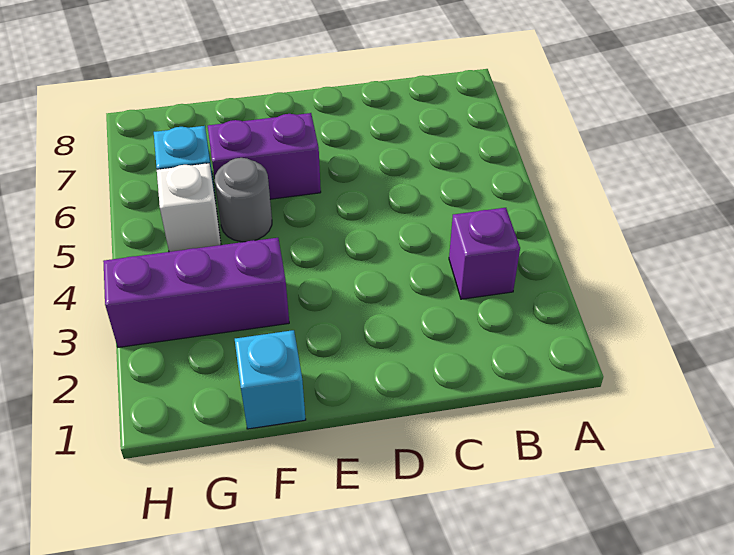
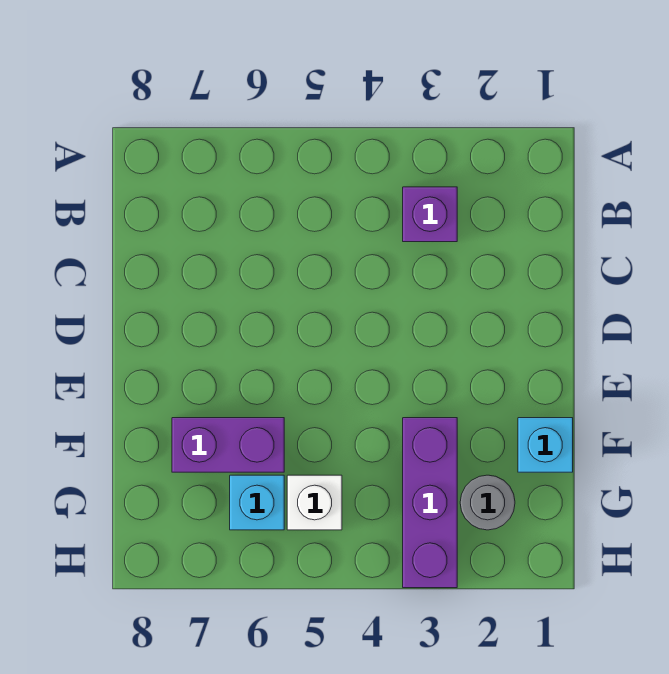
purple brick E6:F6 level 1 -> purple brick F6:F7 level 1
grey round brick F5 level 1 -> grey round brick G2 level 1

